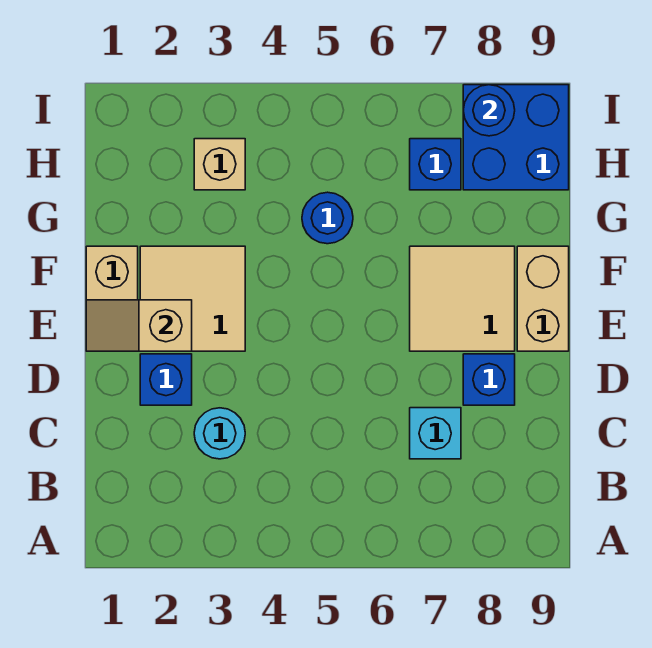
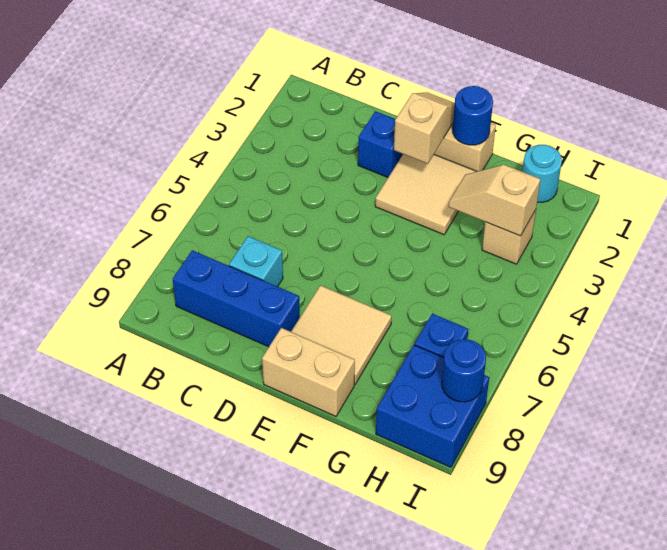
cyan round brick C3 level 1 -> cyan round brick H1 level 1
blue brick D8 level 1 -> blue brick B8:D8 level 1
none -> tan slope G3:H3 level 2 top H
blue round brick G5 level 1 -> blue round brick F1 level 2

